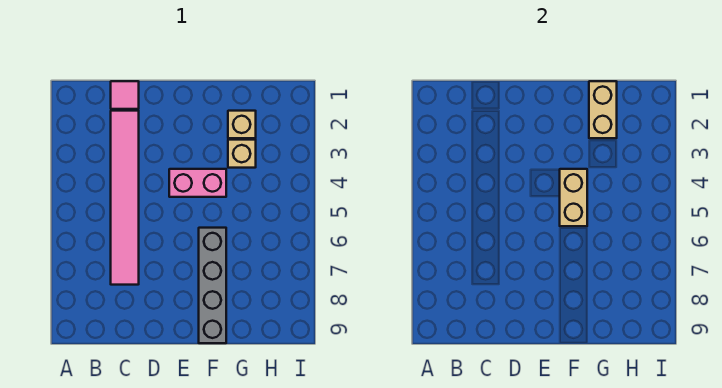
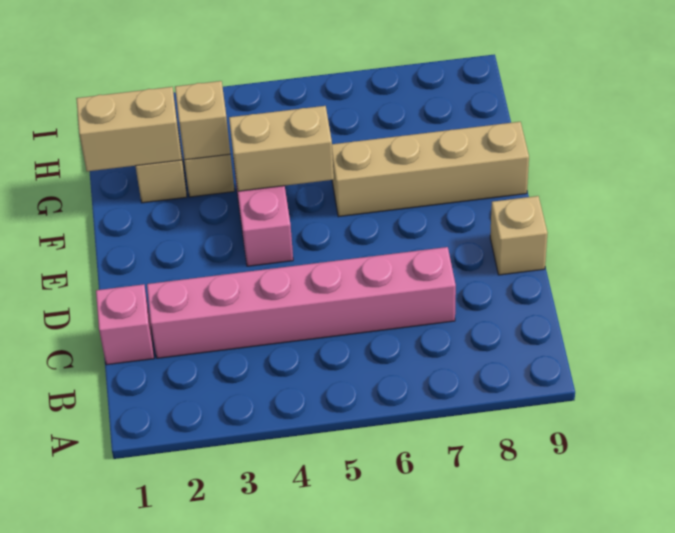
pink tile C1 level 1 -> pink brick C1 level 1
pink tile C2:C7 level 1 -> pink brick C2:C7 level 1
none -> tan brick D9 level 1
grey brick F6:F9 level 1 -> tan brick F6:F9 level 1
none -> tan brick G3 level 2

